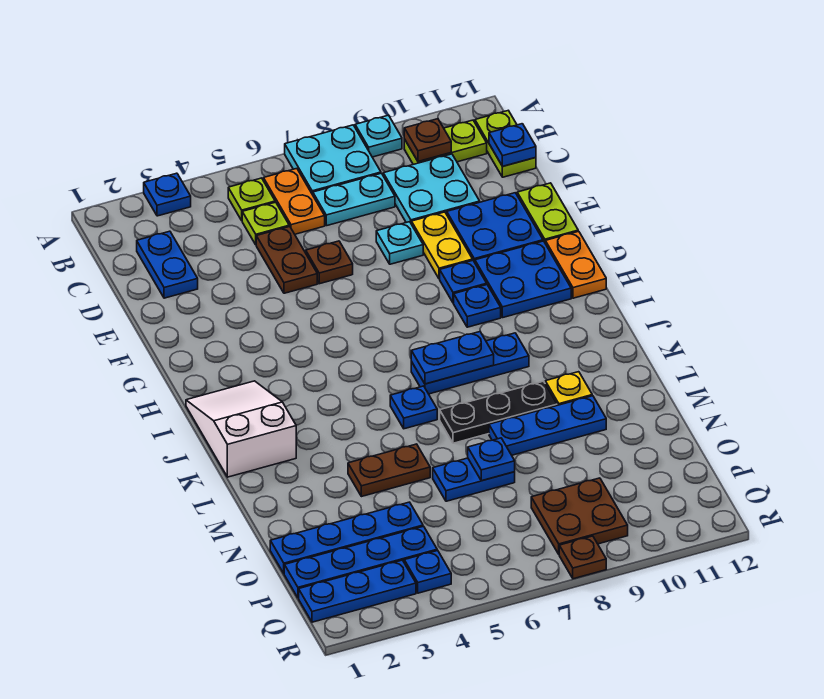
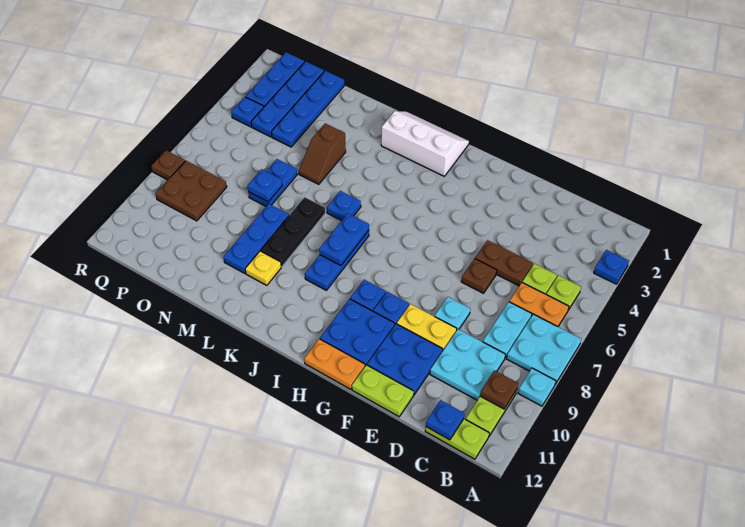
blue plate C2:D2 level 1 -> none
white slope I1:K2 level 1 top K -> white slope I1:K2 level 1 top 2
brown plate M4:M5 level 1 -> brown slope M4:M5 level 1 top 4

